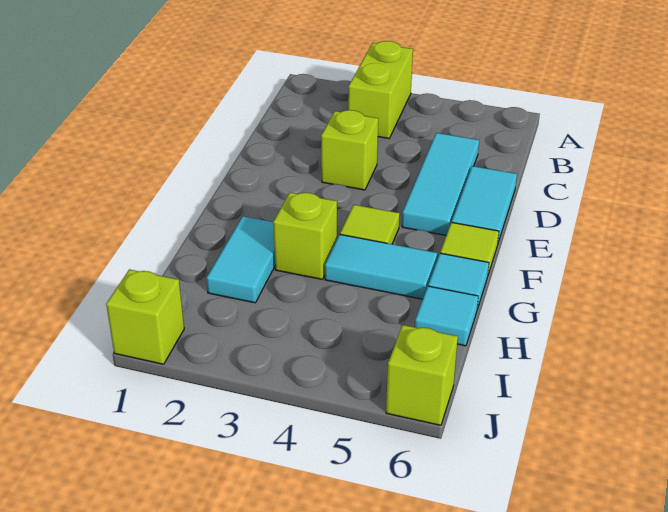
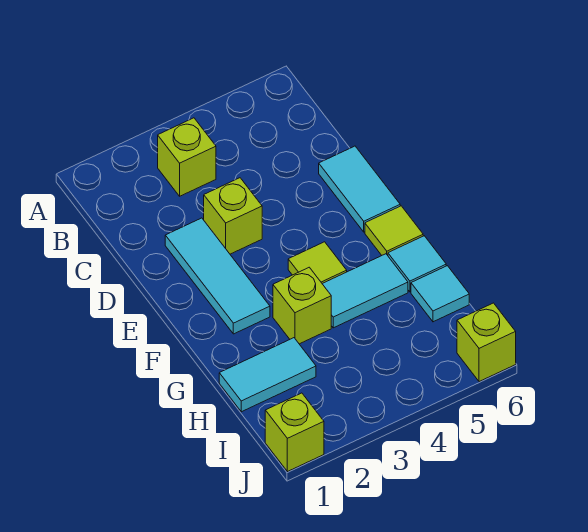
lime brick A3:B3 level 1 -> lime brick B3 level 1
cyan tile C5:E5 level 1 -> cyan tile D2:F2 level 1
cyan tile G2:H2 level 1 -> cyan tile H1:H2 level 1

